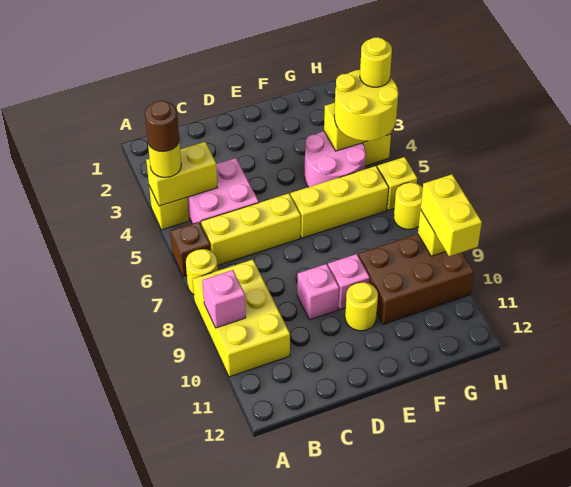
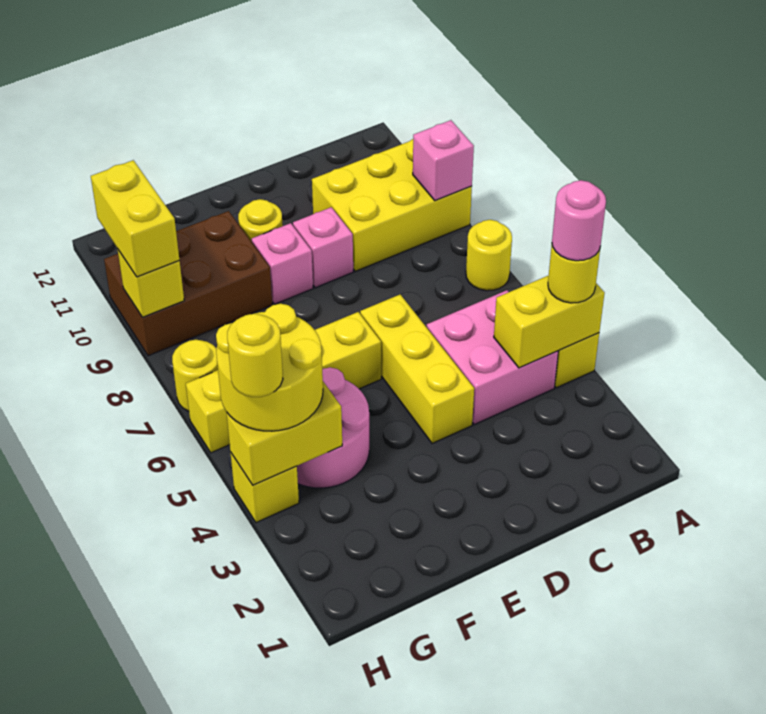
brown round brick A4 level 4 -> pink round brick A4 level 4
brown brick A6 level 1 -> none
yellow brick A8:B10 level 1 -> yellow brick A9:C10 level 1
yellow brick B6:D6 level 1 -> yellow brick D4:D6 level 1

